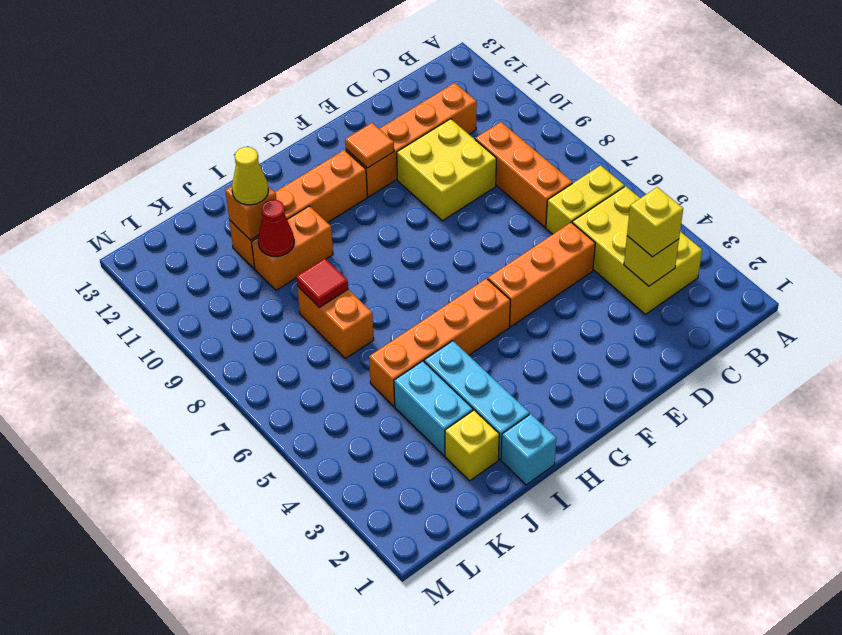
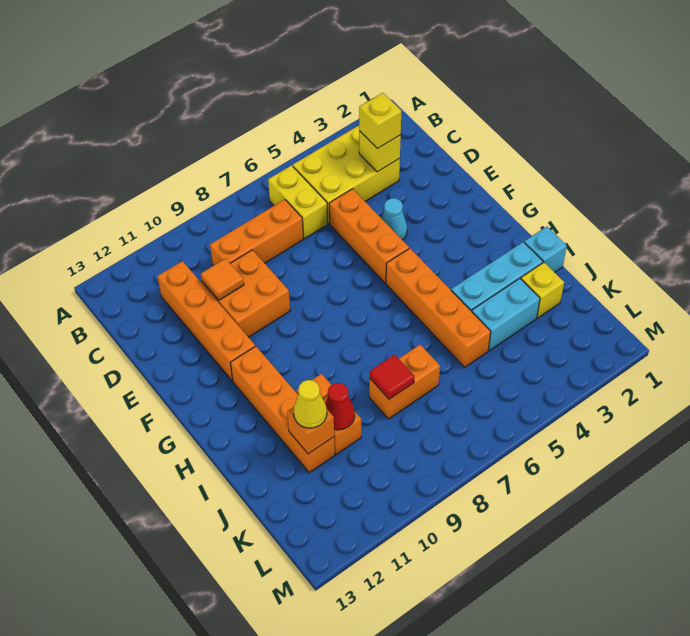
yellow brick D9:E10 level 1 -> orange brick D9:E10 level 1
none -> cyan cone E4 level 1
orange tile F11 level 2 -> orange tile D10 level 2

